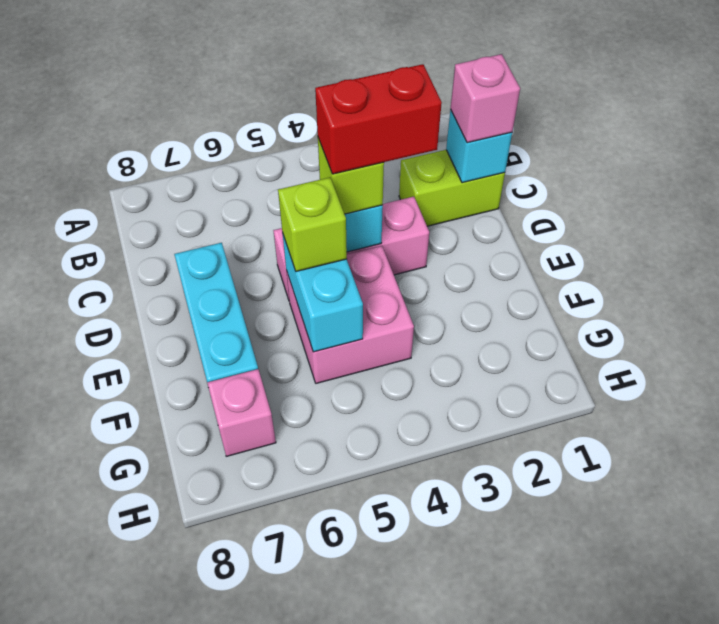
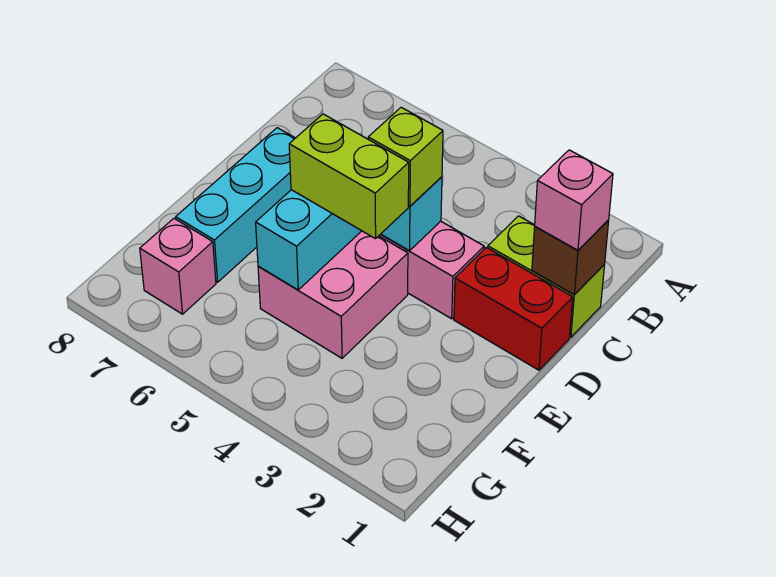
cyan brick C1 level 2 -> brown brick C1 level 2
red brick D3:D4 level 4 -> red brick D1:D2 level 1
lime brick E5 level 3 -> lime brick E4:E5 level 3

